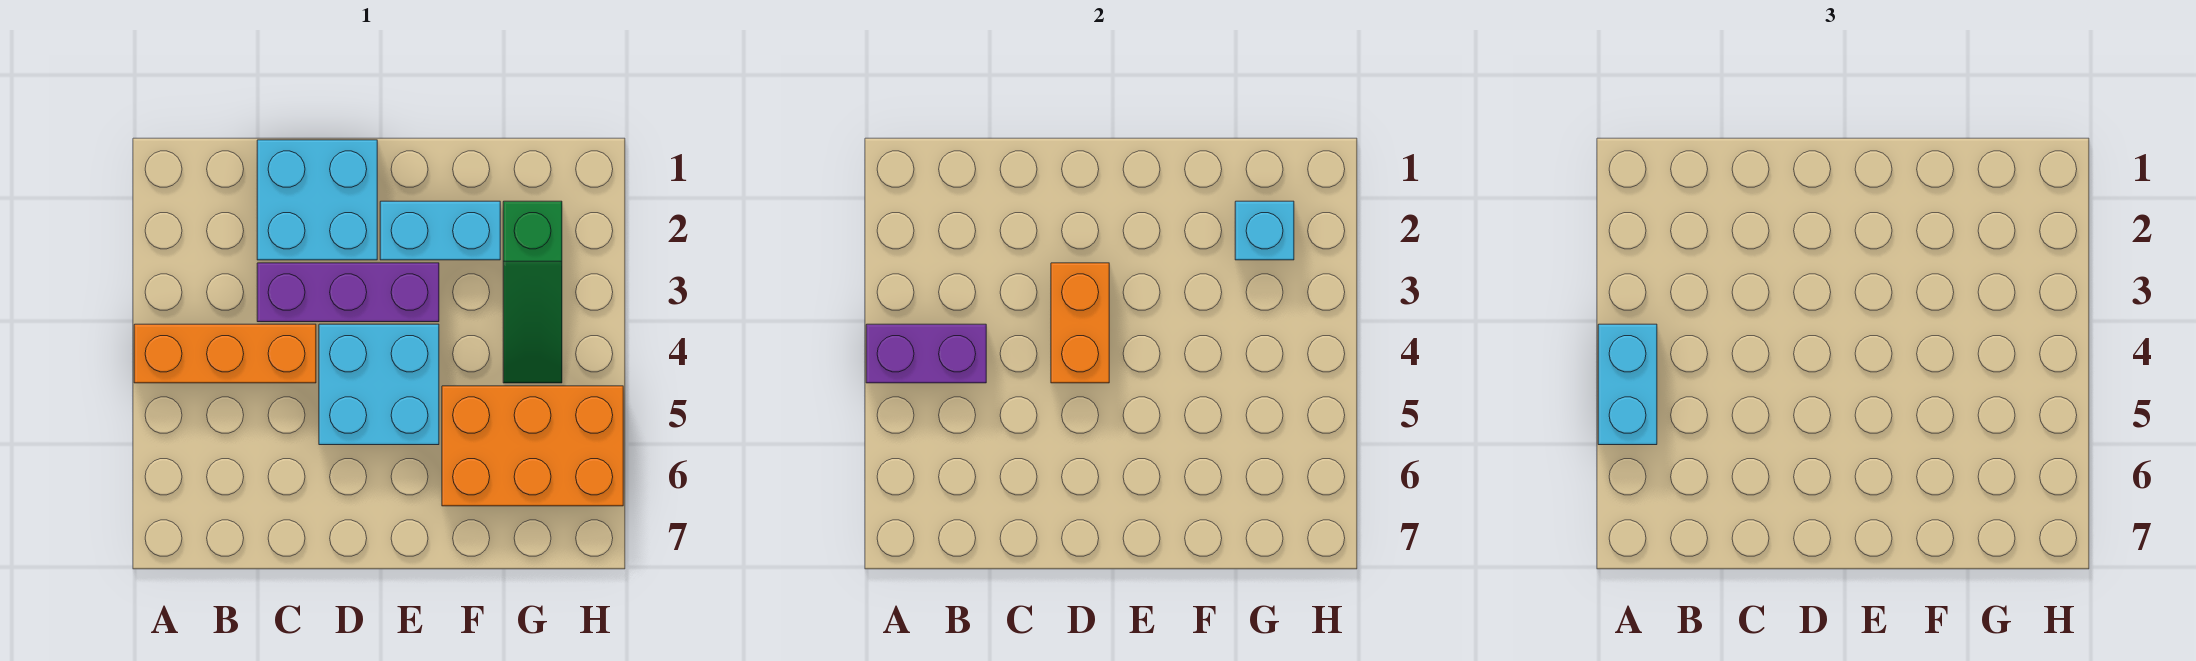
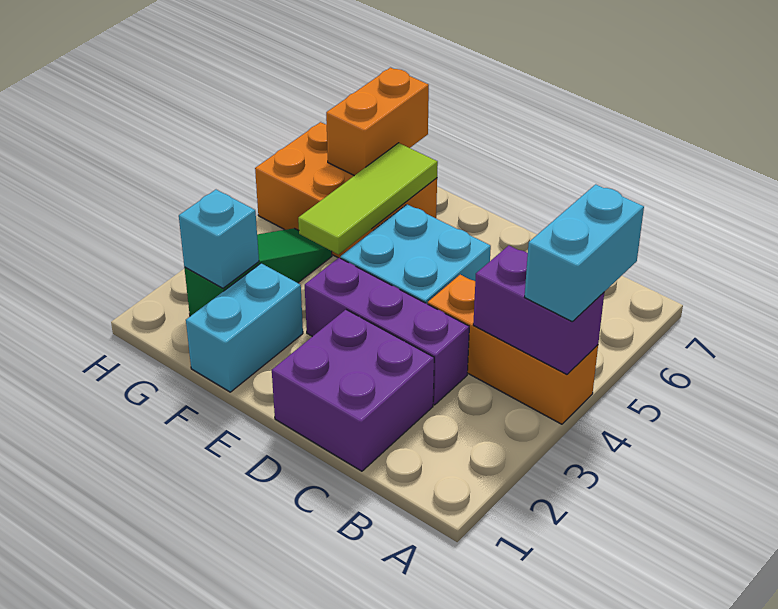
cyan brick C1:D2 level 1 -> purple brick C1:D2 level 1
orange brick D3:D4 level 2 -> orange brick G6:G7 level 2
cyan brick E2:F2 level 1 -> cyan brick F1:F2 level 1
none -> lime tile F4:F6 level 2

